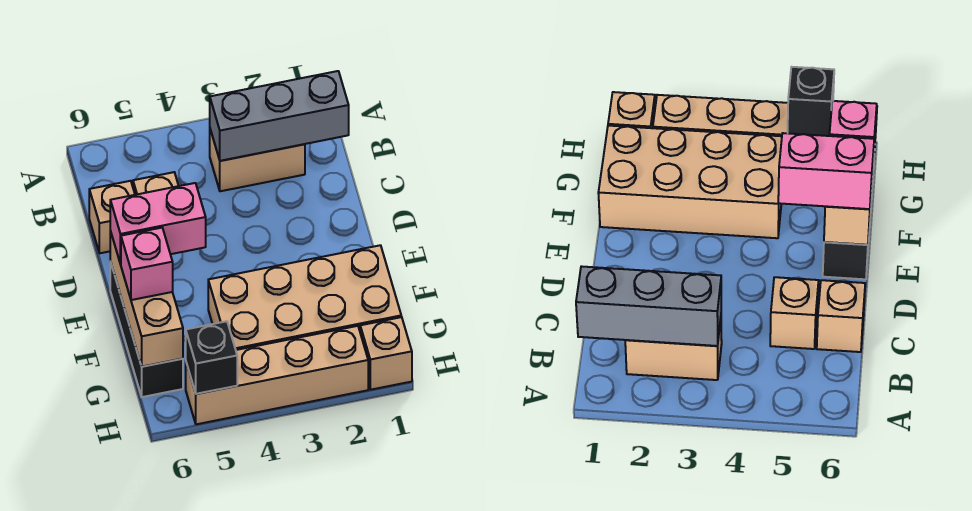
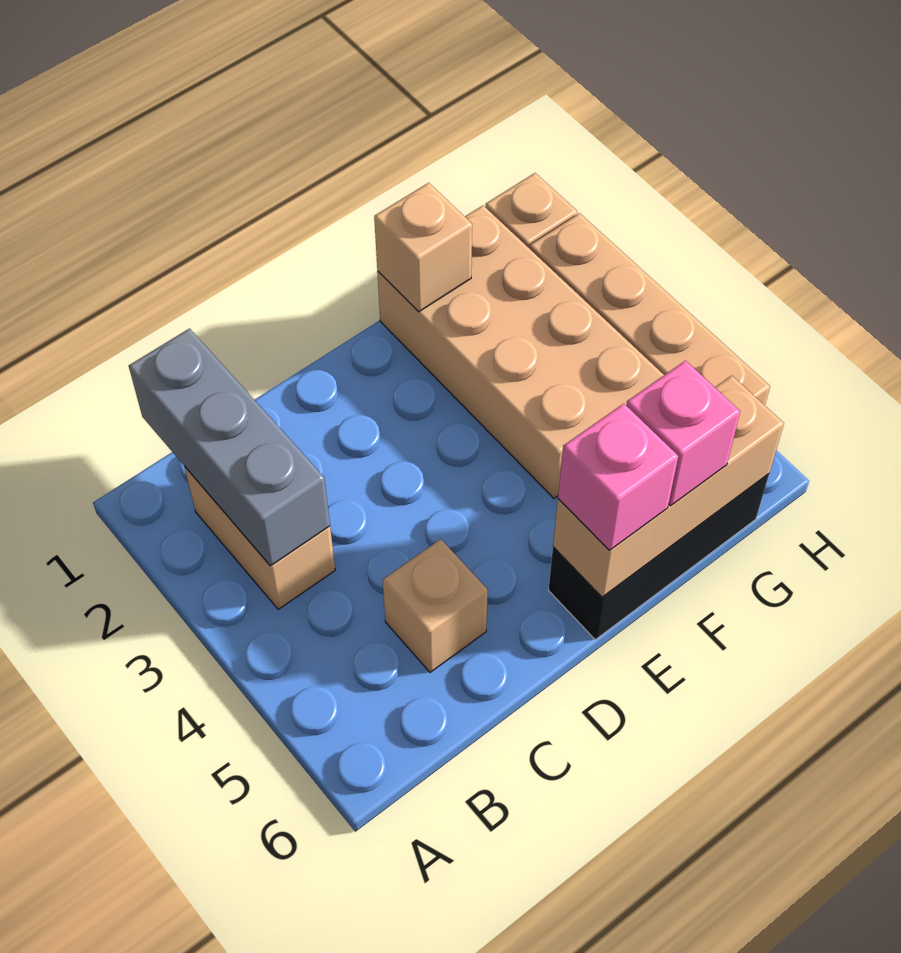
tan brick C6 level 1 -> tan brick F1 level 2
pink brick E5:E6 level 3 -> pink brick E6 level 3
black brick H5 level 2 -> none

